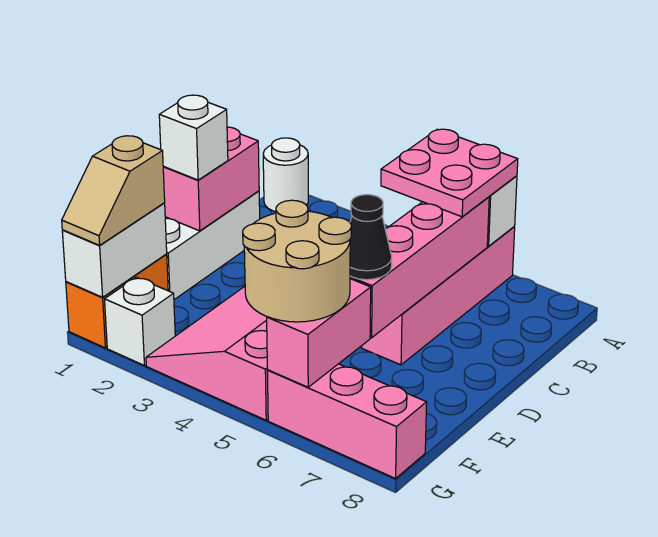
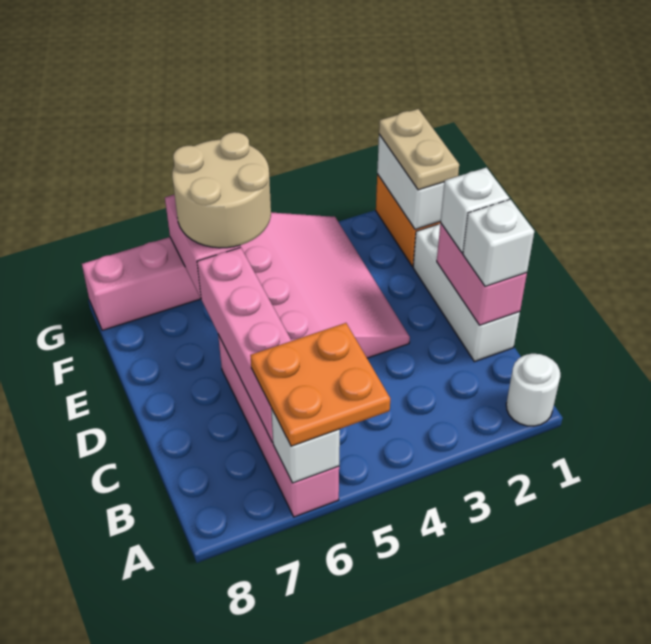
pink plate A5:B6 level 3 -> orange plate A5:B6 level 3
black cone E6 level 3 -> none
tan slope F1:G1 level 3 top F -> tan plate F1:G1 level 3
white brick G2 level 1 -> white brick C1 level 3

